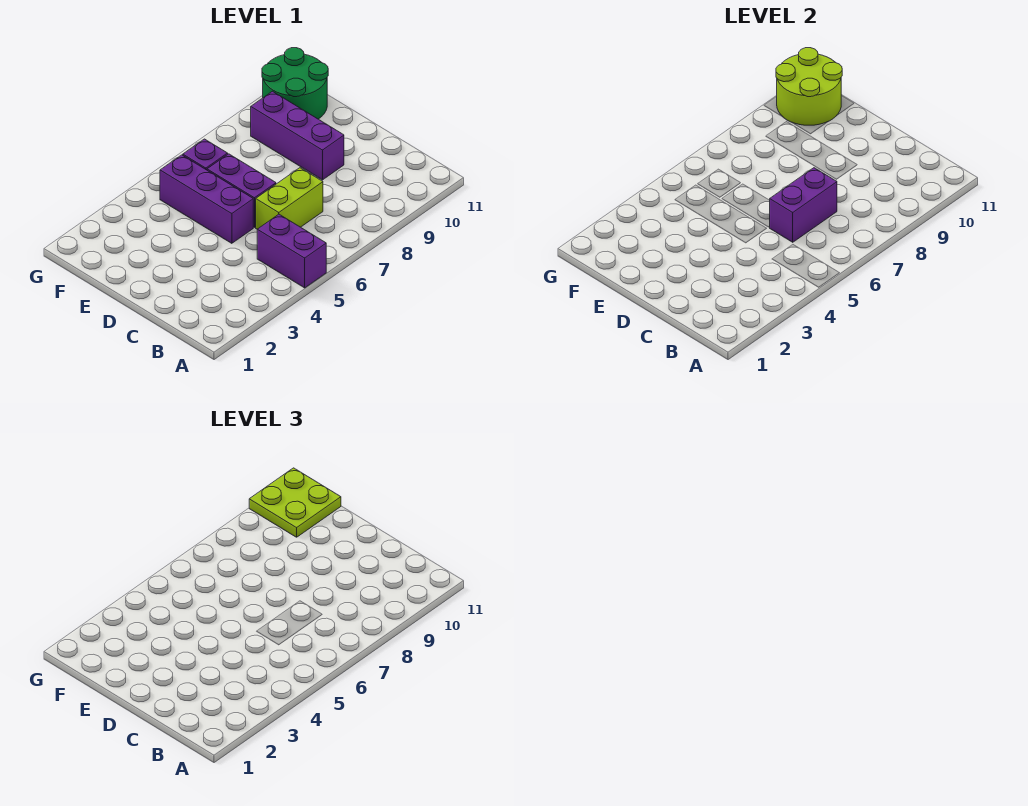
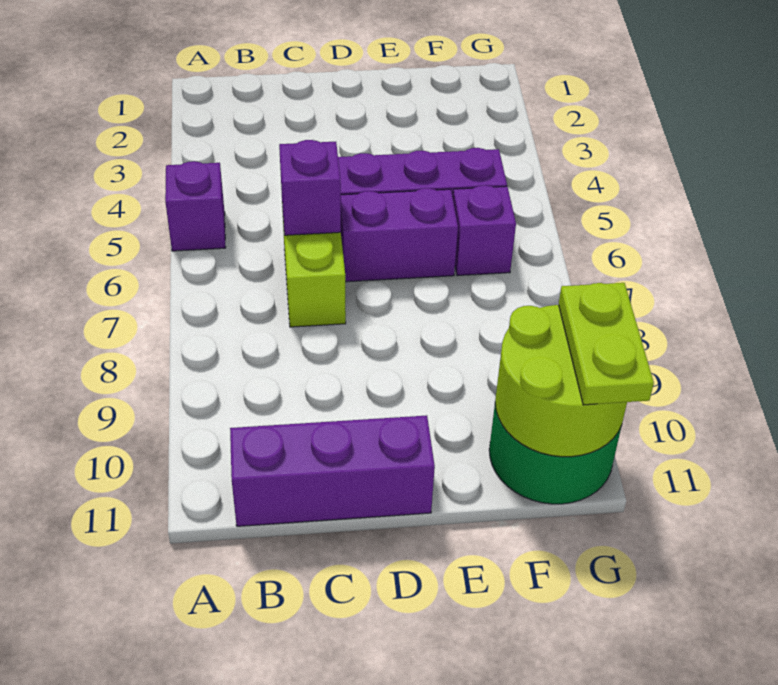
purple brick A5:B5 level 1 -> purple brick A5 level 1
purple brick C6:C7 level 2 -> purple brick C6 level 2
purple brick D9:F9 level 1 -> purple brick B11:D11 level 1
lime plate F10:G11 level 3 -> lime plate G10:G11 level 3

